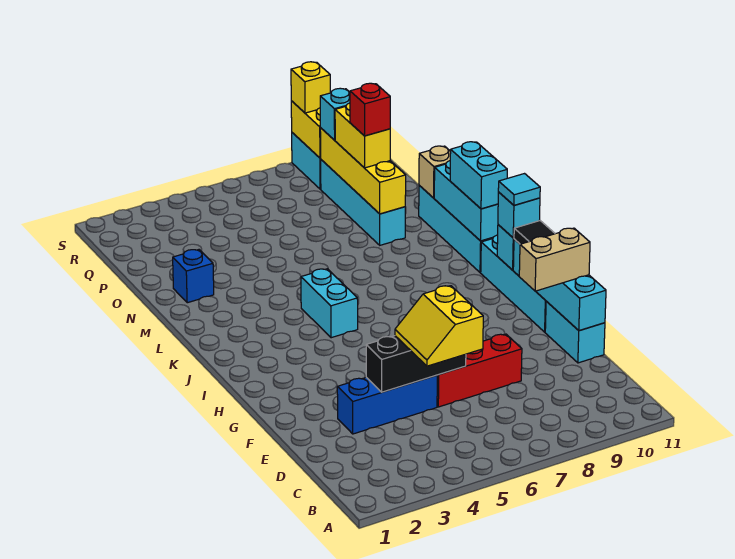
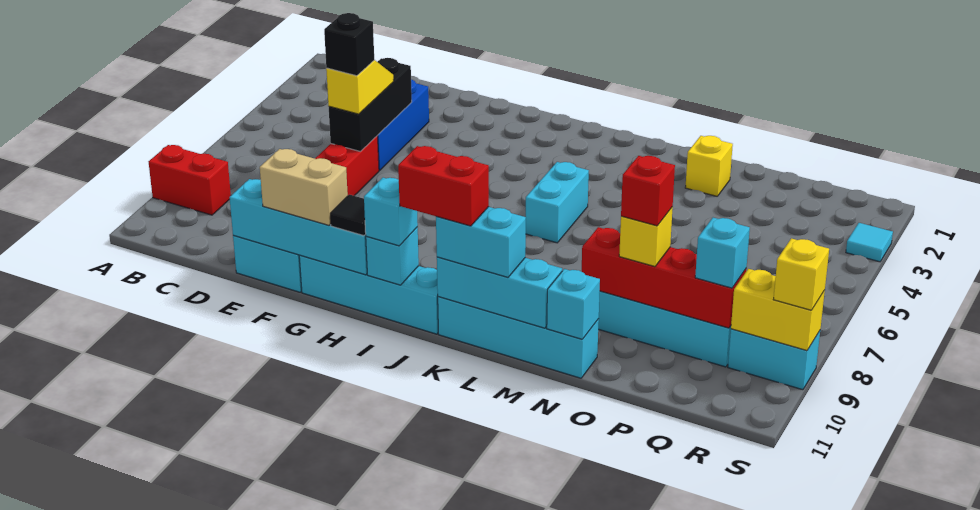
none -> red brick A9:B9 level 1
yellow slope D5:E6 level 3 top 6 -> yellow slope E5:E6 level 3 top 6
none -> black brick E6 level 4
tan brick F10:F11 level 3 -> tan brick F11:G11 level 3
cyan tile I11 level 4 -> cyan tile S3 level 1
cyan brick J5:K5 level 1 -> cyan brick K5:K6 level 1
none -> red brick J11:K11 level 4
blue brick N2 level 1 -> yellow brick N2 level 1
yellow brick N9:Q9 level 2 -> red brick N9:Q9 level 2
tan brick N11 level 2 -> cyan brick N11 level 2
yellow brick O9:P9 level 3 -> yellow brick O9 level 3

